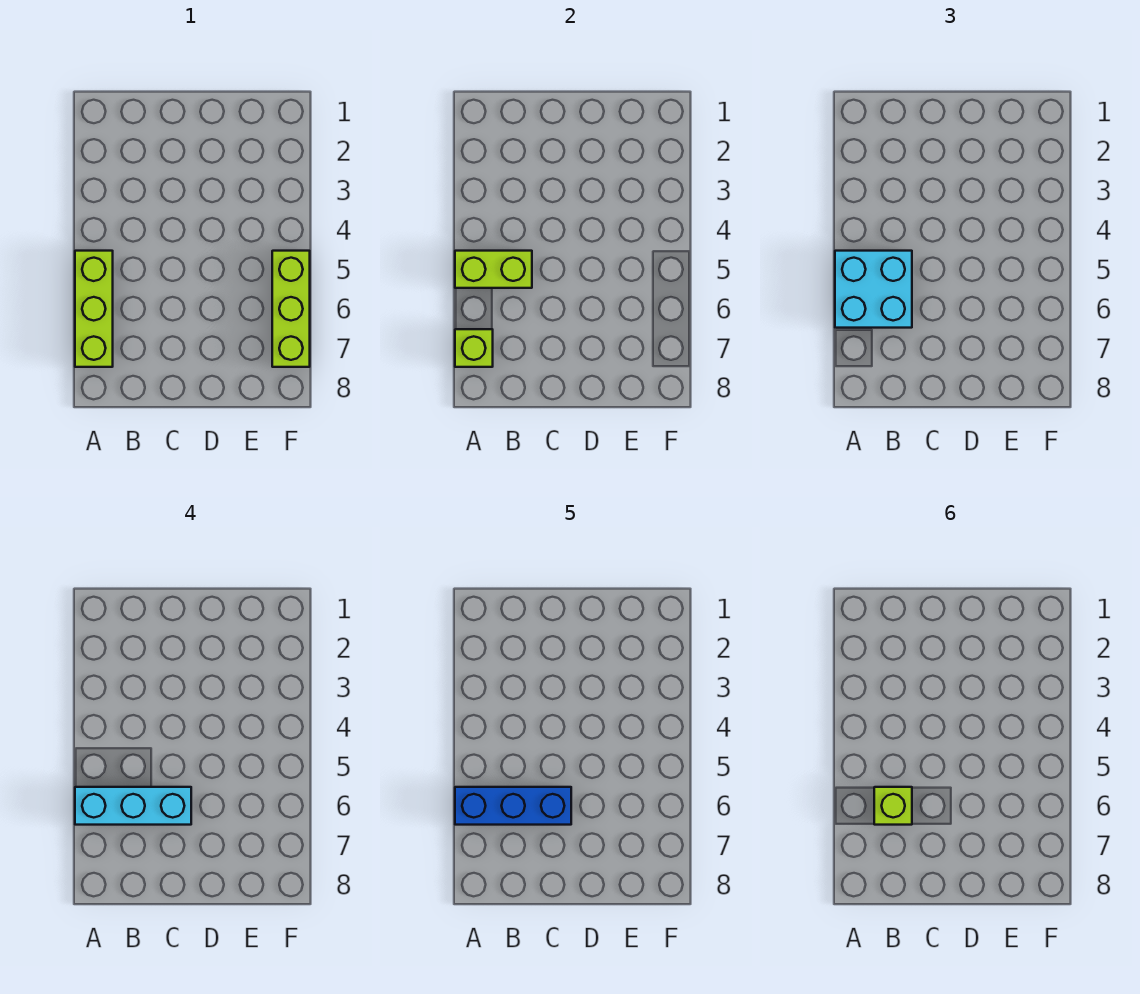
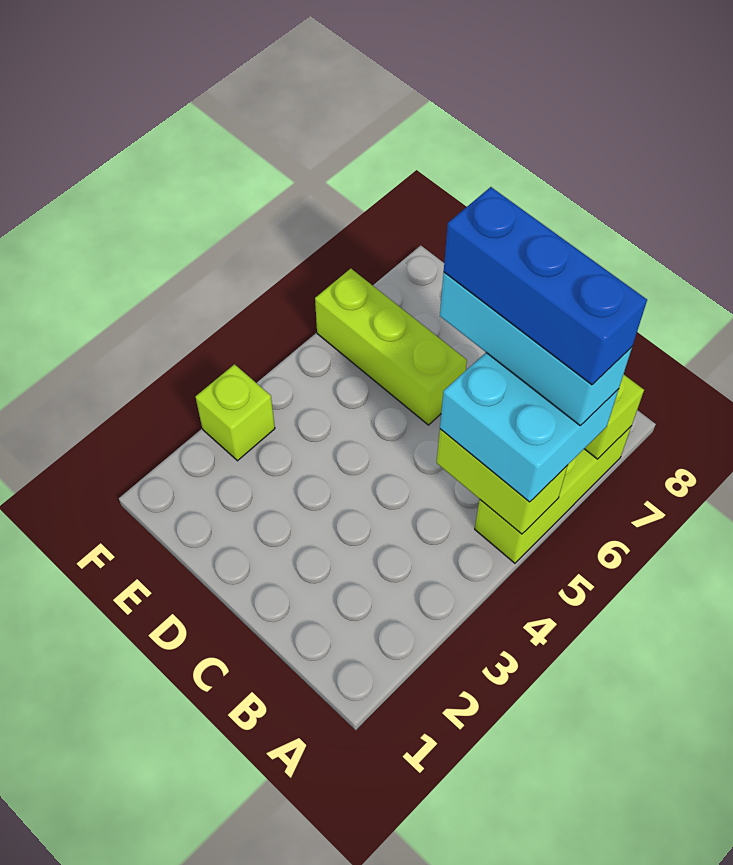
lime brick B6 level 6 -> lime brick F3 level 1
lime brick F5:F7 level 1 -> lime brick D6:F6 level 1

